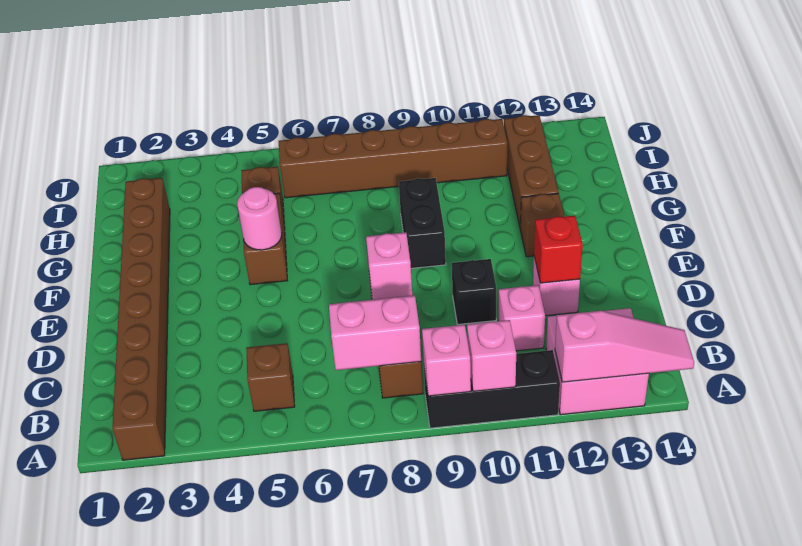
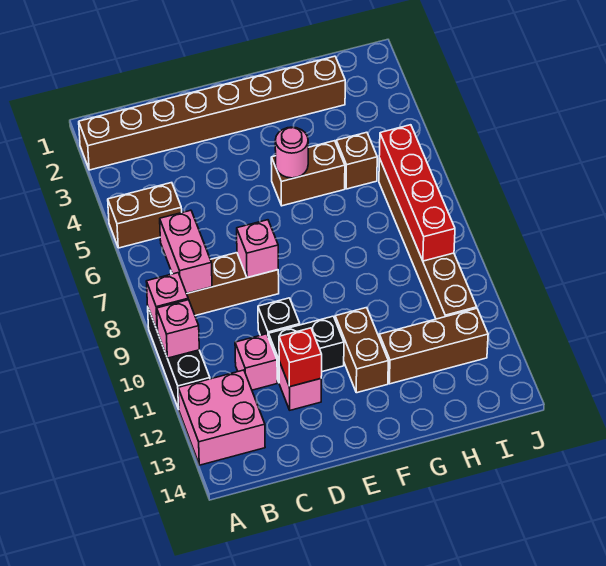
pink slope A12:A14 level 2 top 12 -> none
brown brick B5 level 1 -> brown brick A5:B5 level 1
black brick F9:G9 level 1 -> black brick D11:E11 level 1
brown brick F12 level 1 -> brown brick F11:F12 level 1
none -> red brick I6:I9 level 2

